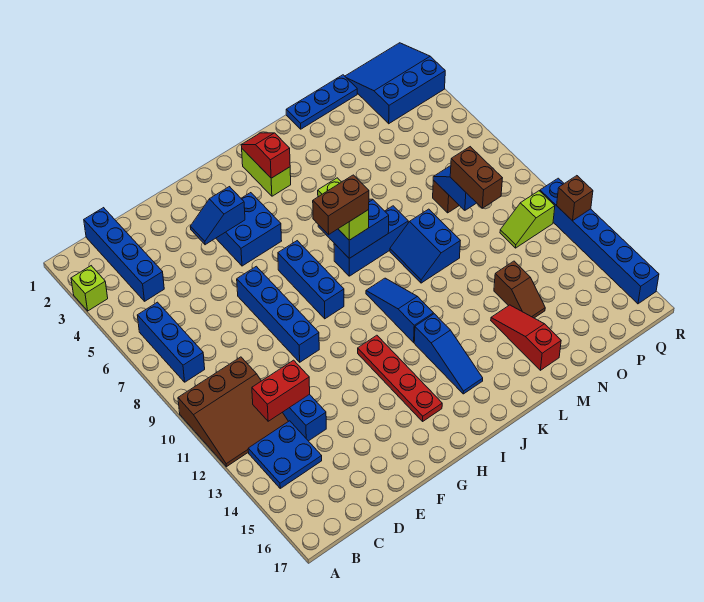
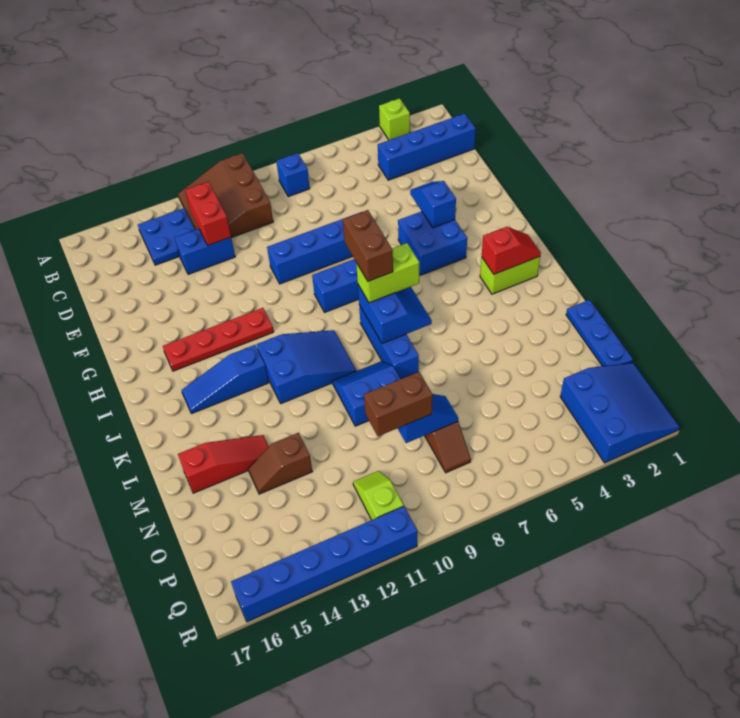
blue brick B6:B8 level 1 -> blue brick B8 level 1
blue slope J10:J12 level 1 top 12 -> blue slope J10:K12 level 1 top 12
brown brick R12 level 2 -> none

